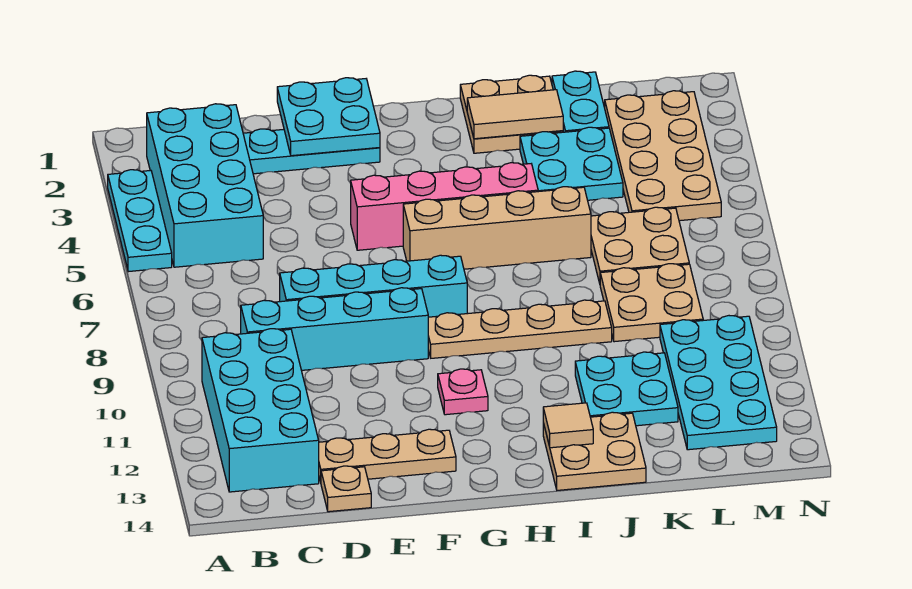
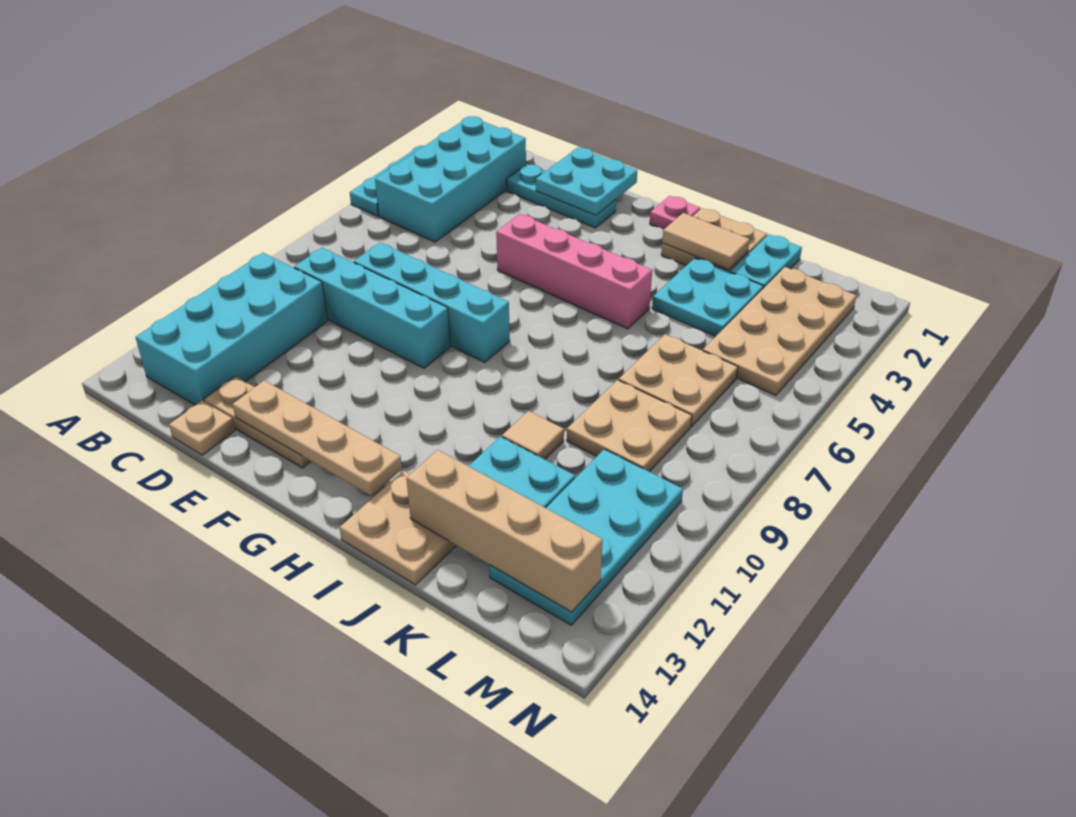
tan brick G6:J6 level 1 -> tan brick J13:M13 level 2
tan plate G9:J9 level 1 -> tan plate E13:H13 level 2
pink plate G11 level 1 -> pink plate H1 level 1
tan tile I13 level 2 -> tan tile J10 level 1

